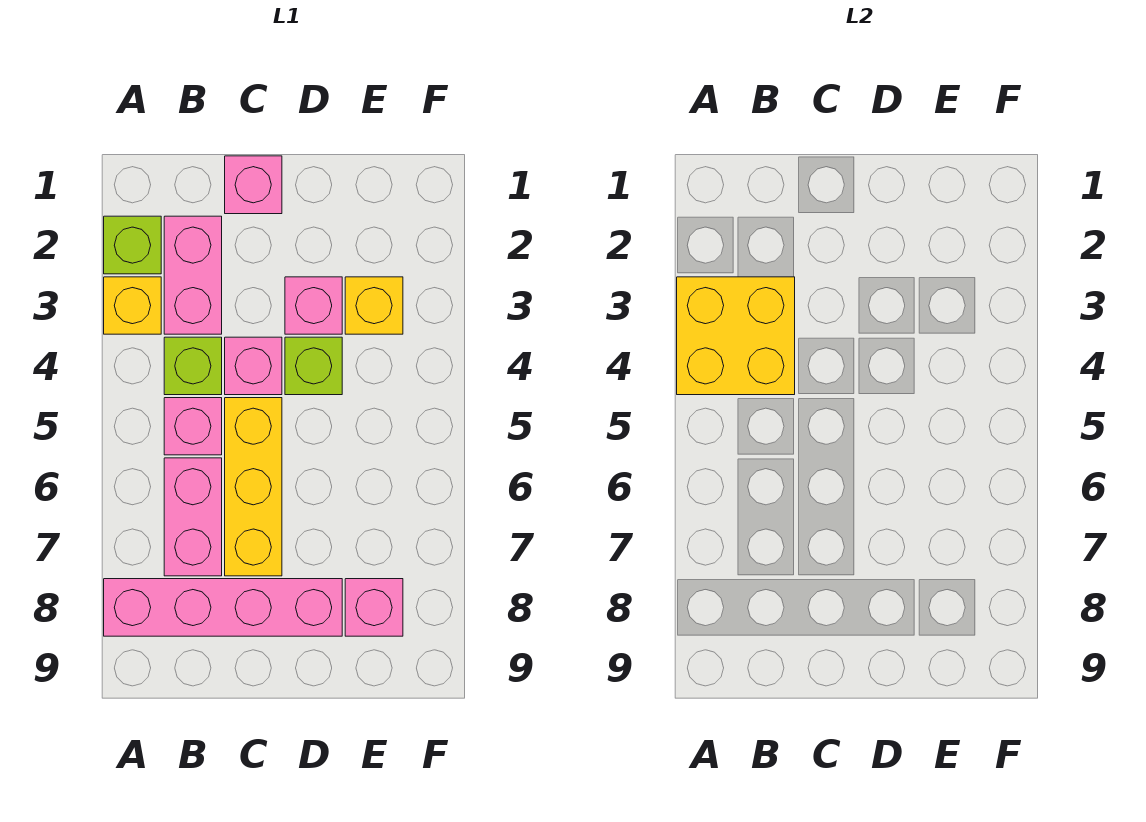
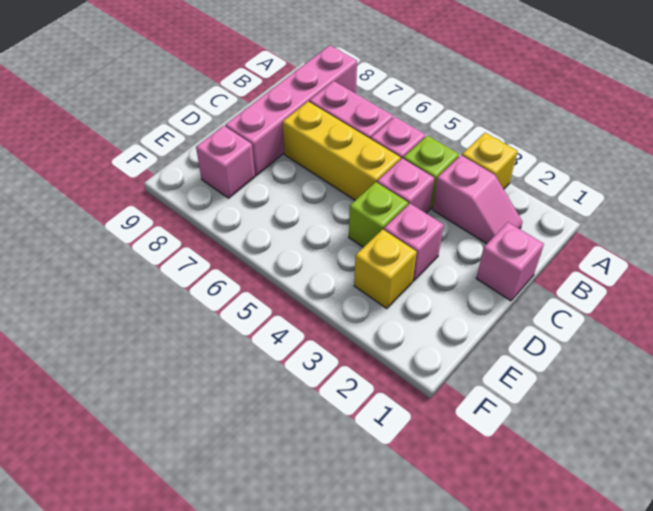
lime brick A2 level 1 -> none
yellow brick A3:B4 level 2 -> none
pink brick B2:B3 level 1 -> pink slope B2:B3 level 1 top 3

